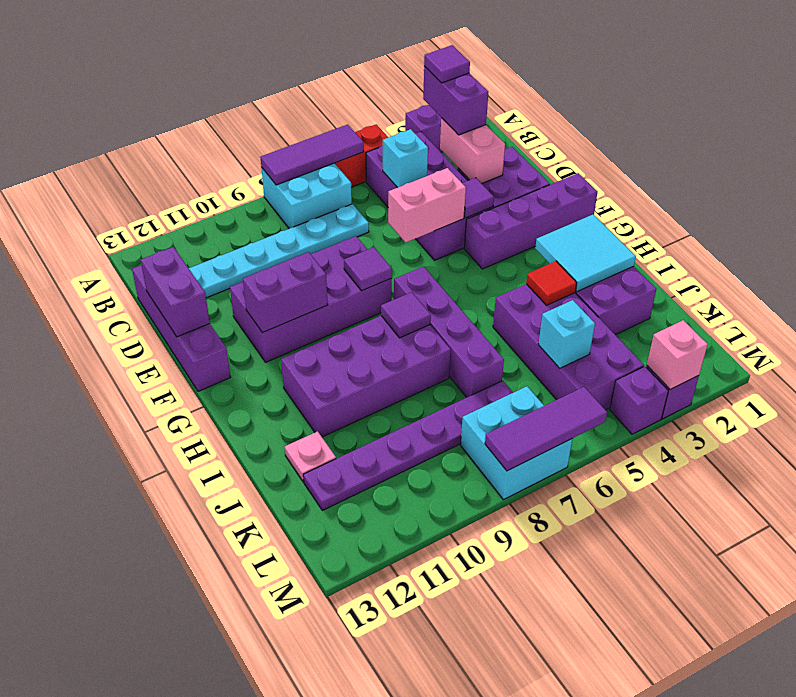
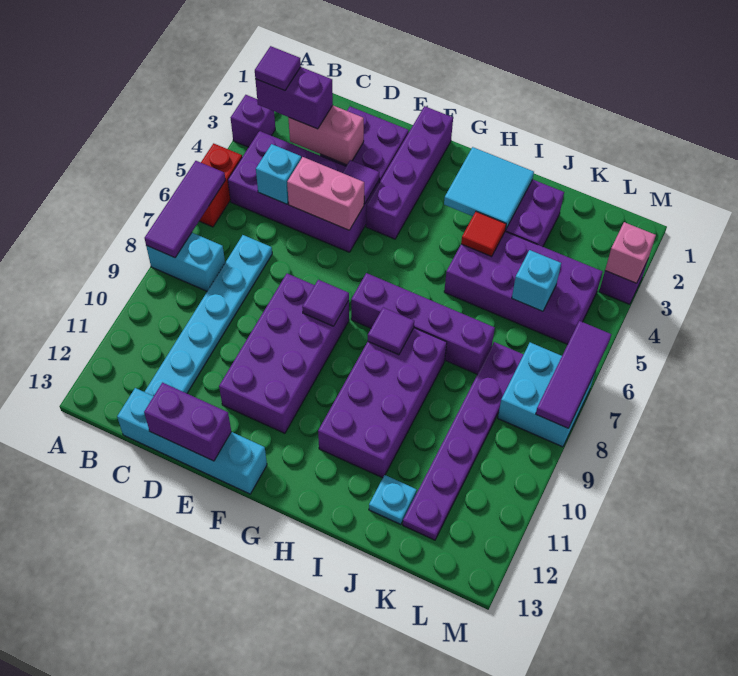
cyan brick A7:B8 level 1 -> cyan brick A8:B8 level 1
purple brick C13:F13 level 1 -> cyan brick C13:F13 level 1
pink brick E5:E6 level 2 -> pink brick D5:E5 level 2
purple brick F10:F11 level 2 -> none
pink plate J12 level 1 -> cyan plate J12 level 1
purple brick M4 level 1 -> none

